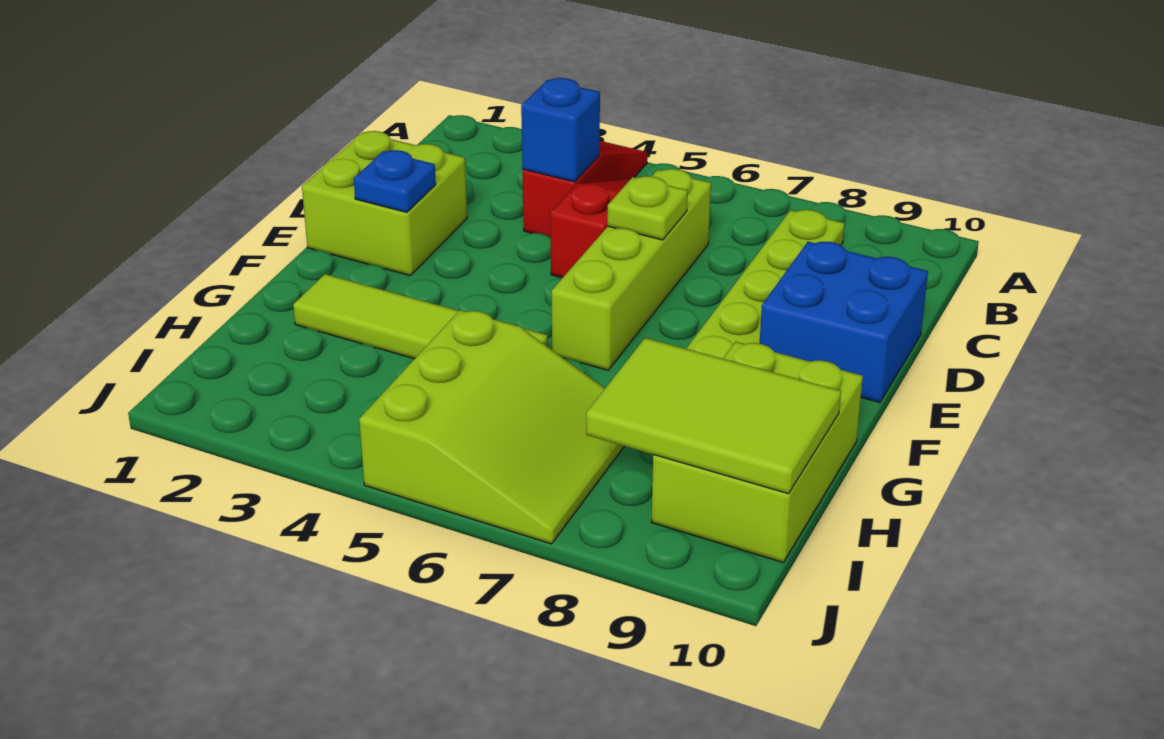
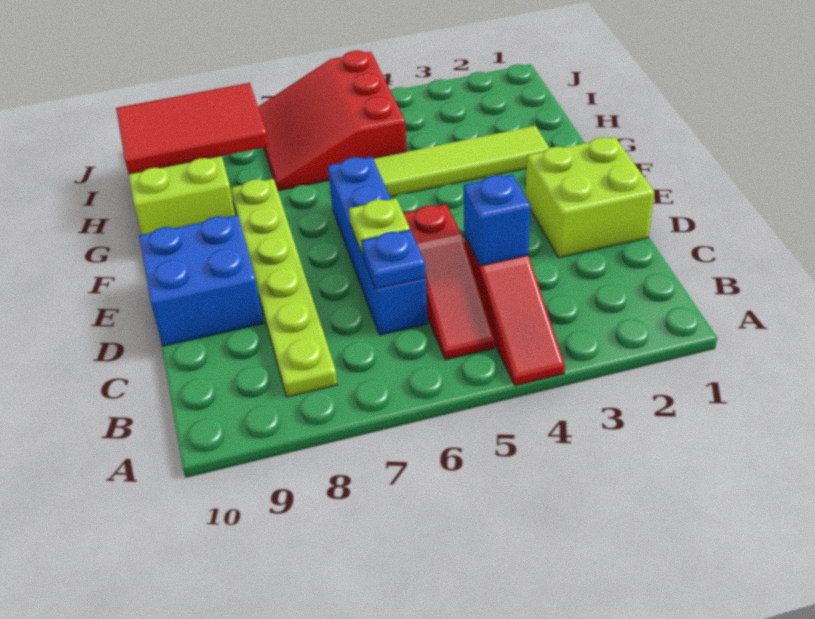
lime brick C6:F6 level 1 -> blue brick C6:F6 level 1
blue plate E2 level 2 -> blue plate C6 level 2
lime slope H5:J7 level 1 top 5 -> red slope H5:J7 level 1 top 5
lime tile H8:I10 level 2 -> red tile H8:I10 level 2

